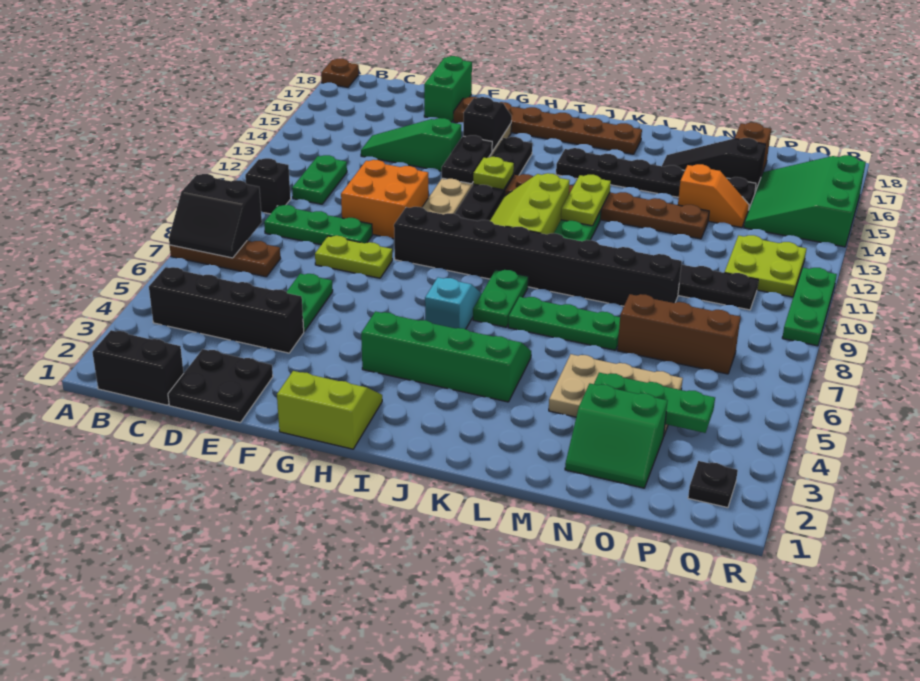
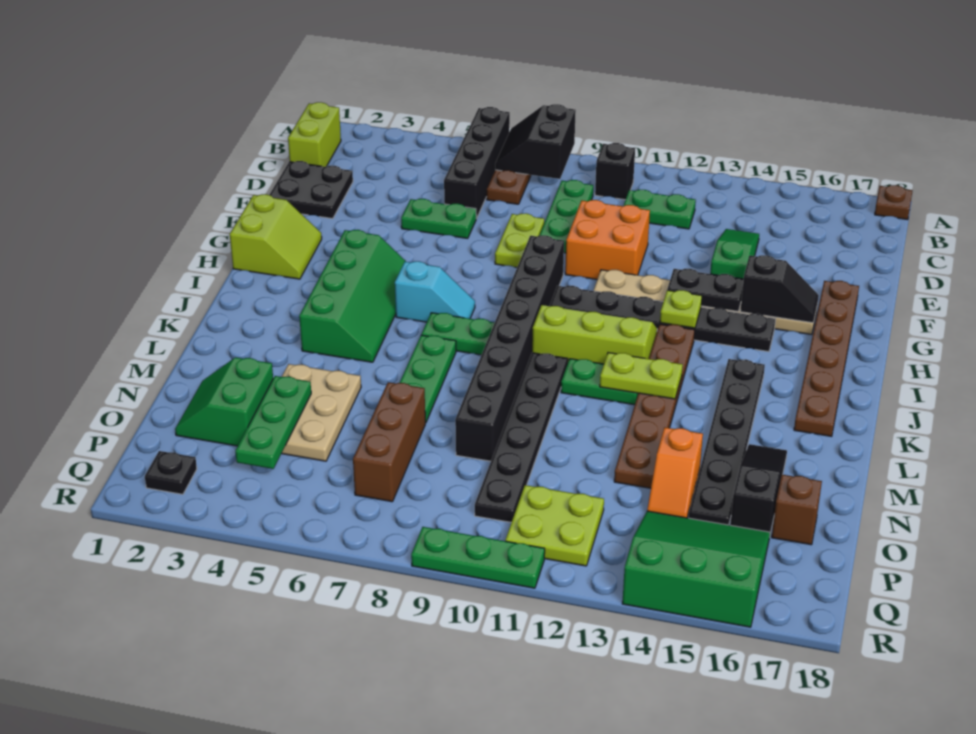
black brick B1:C1 level 1 -> lime brick B1:C1 level 1
black brick B4:E4 level 1 -> black brick A6:D6 level 1
green brick E17:E18 level 1 -> none

